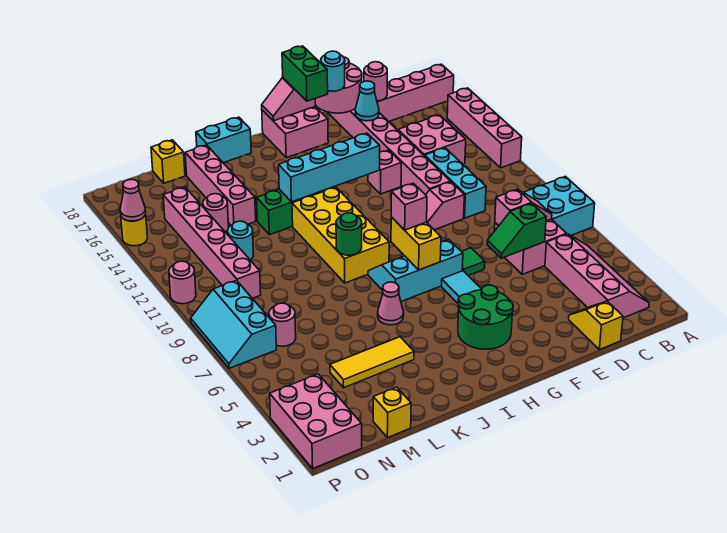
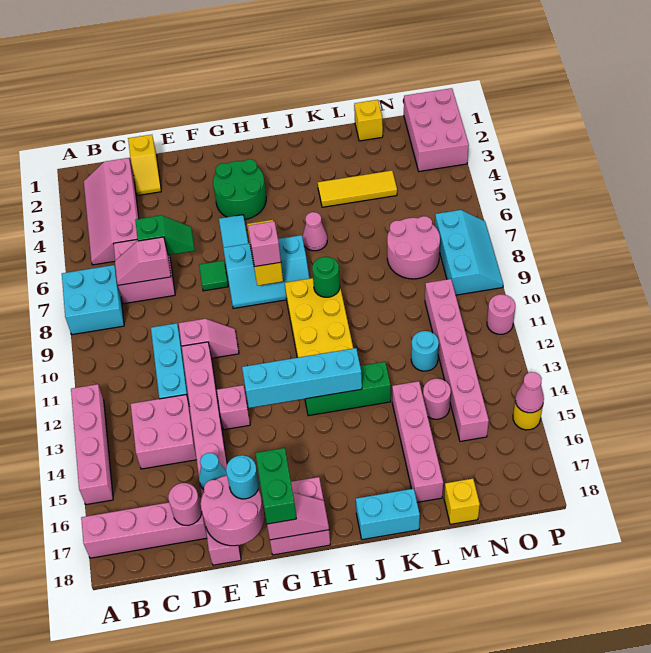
pink round brick N7 level 1 -> pink round brick M7:N8 level 1

